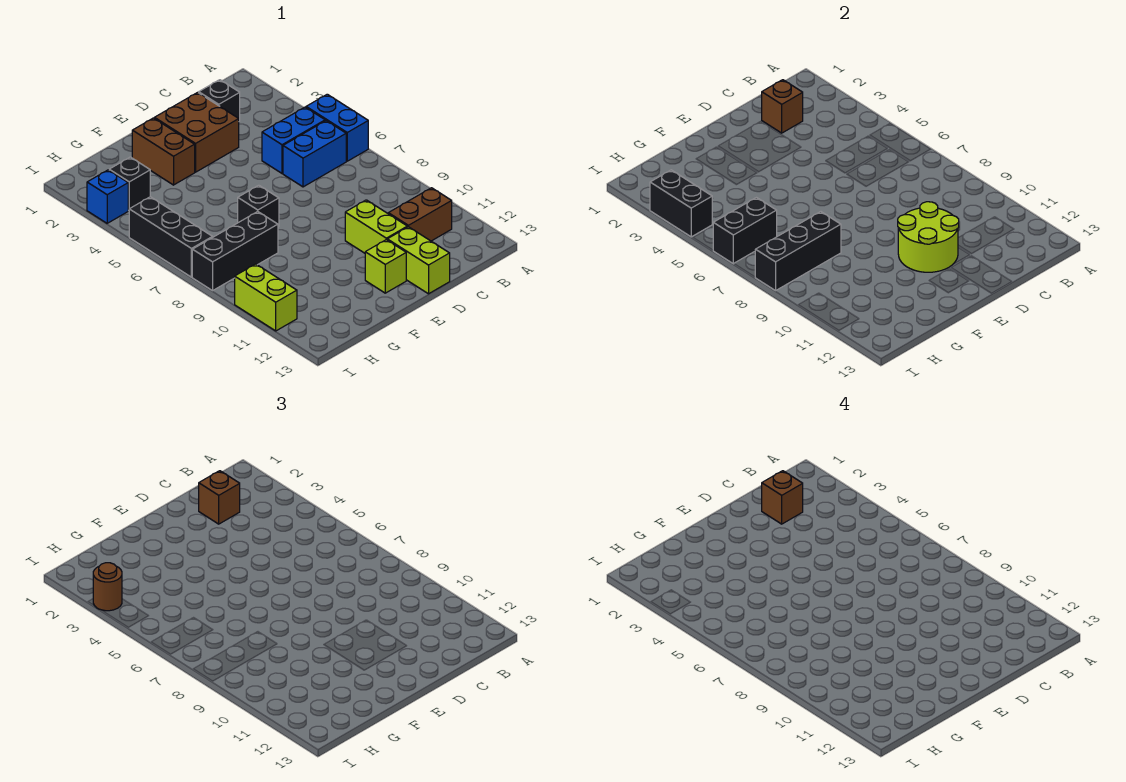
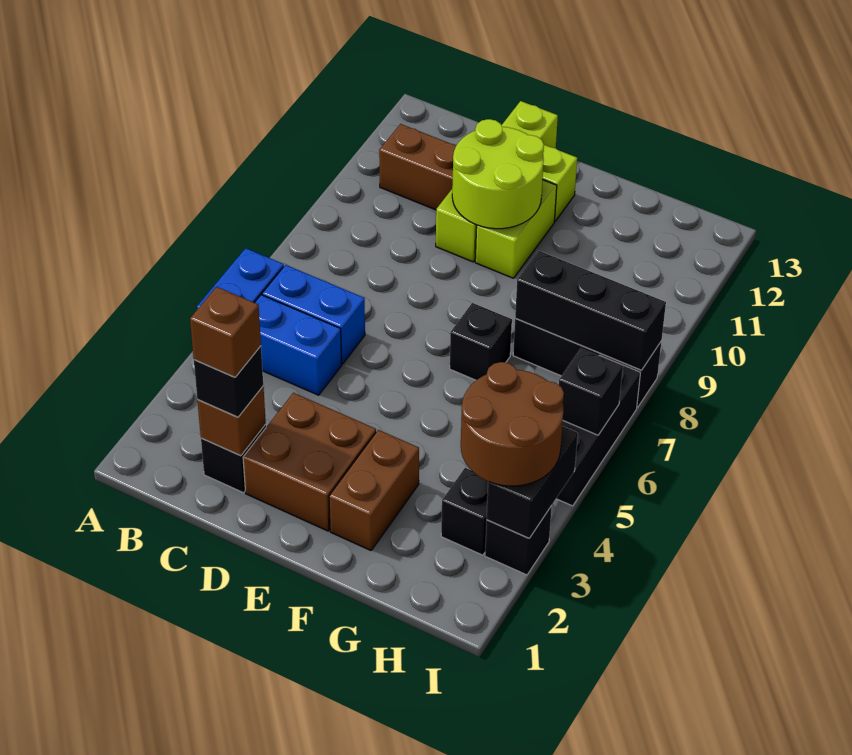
brown brick C2 level 3 -> black brick C2 level 3
black brick H6:I6 level 2 -> black brick I6 level 2
blue brick I3 level 1 -> black brick I3 level 1
brown round brick I3 level 3 -> brown round brick H3:I4 level 3
lime brick I10:I11 level 1 -> lime brick E10:E11 level 1

